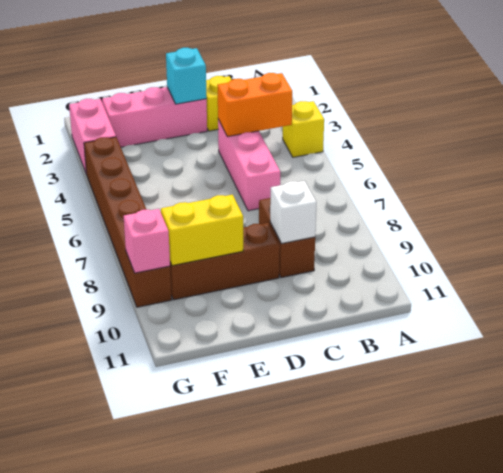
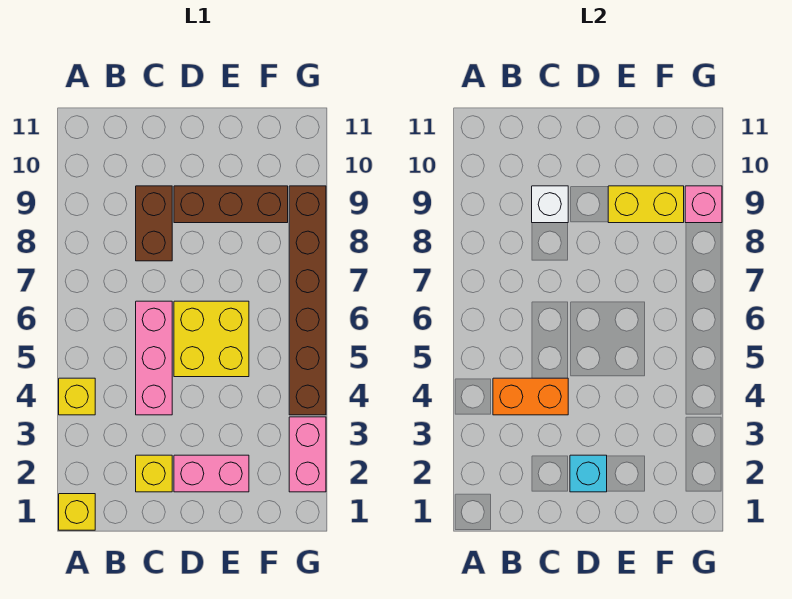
none -> yellow brick A1 level 1
pink brick D2:F2 level 1 -> pink brick D2:E2 level 1
none -> yellow brick D5:E6 level 1

